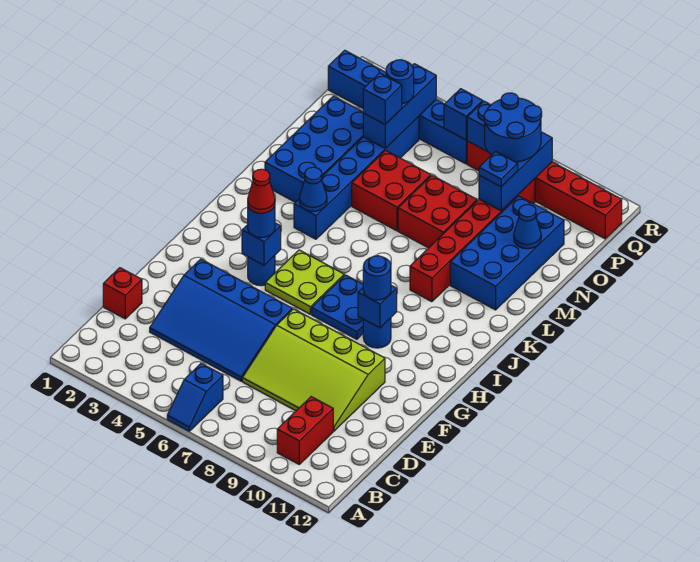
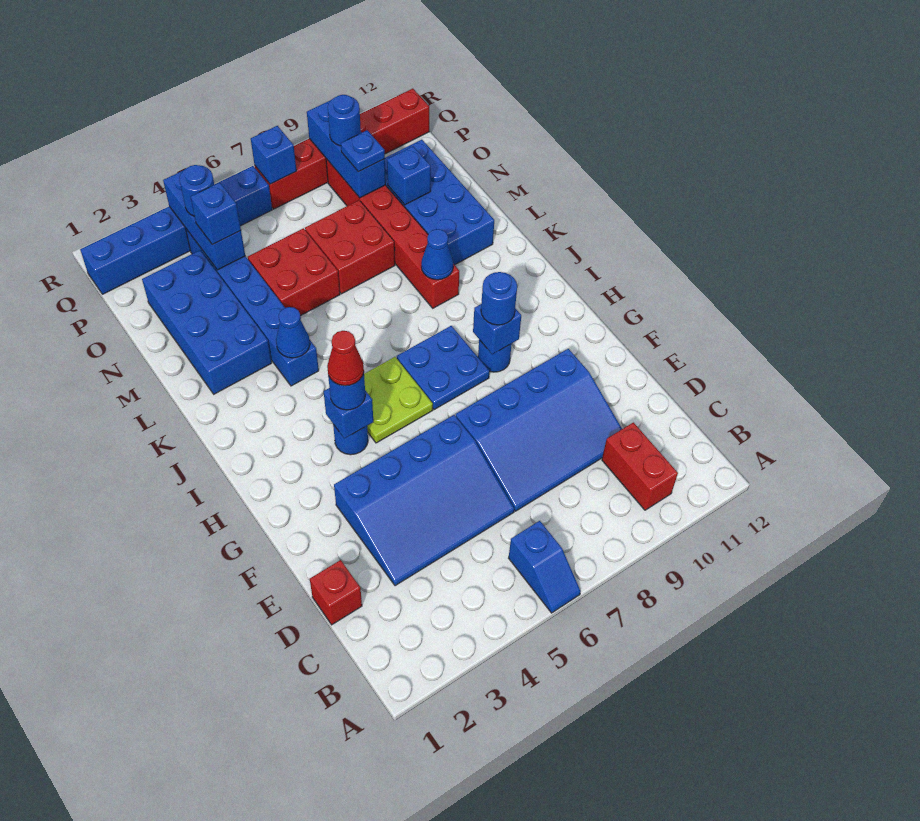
lime slope D7:F10 level 1 top F -> blue slope D7:F10 level 1 top F
blue cone N11 level 2 -> blue cone K9 level 2
blue round brick P8:Q9 level 3 -> blue round brick P9 level 3
blue brick Q6 level 2 -> blue brick N10 level 2

